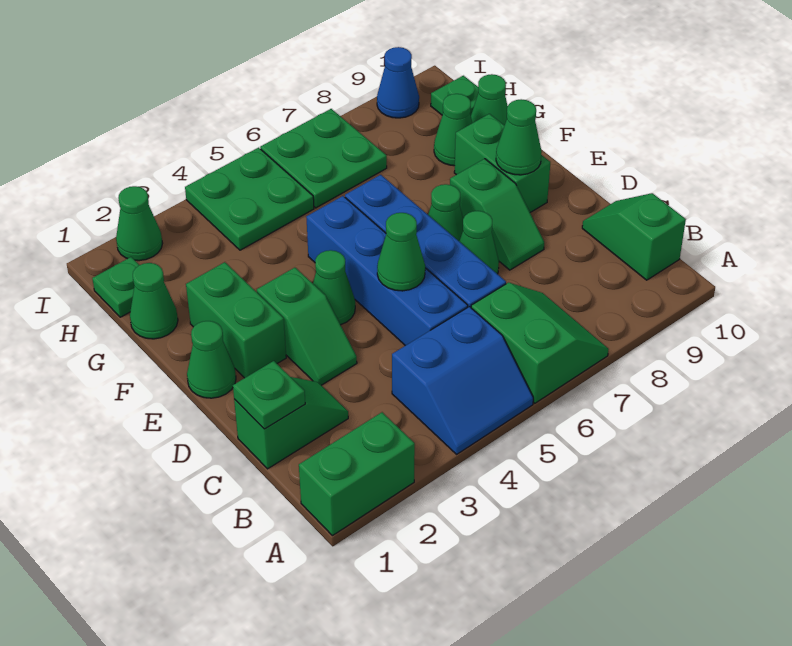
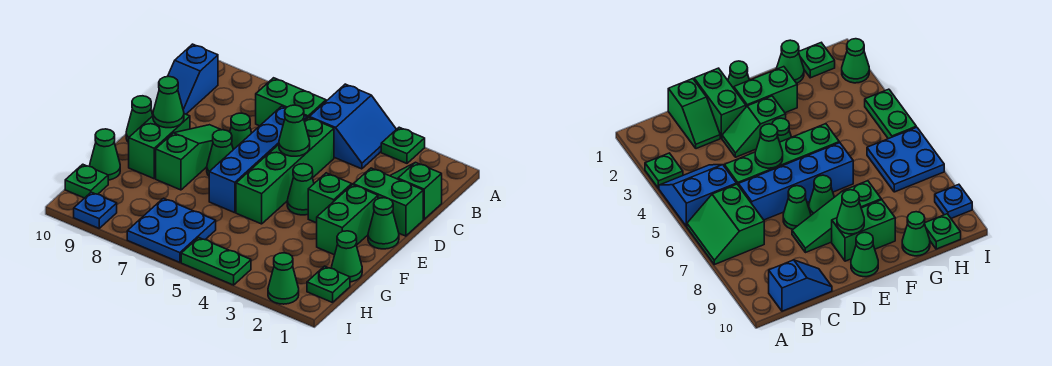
green brick A1:A2 level 1 -> green brick D1:D2 level 1
blue slope A4:B5 level 1 top B -> blue slope A4:B5 level 1 top 5
green slope A6:B7 level 1 top 6 -> green slope A6:B7 level 1 top B
green slope B10:C10 level 1 top B -> blue slope B10:C10 level 1 top B
green plate C1 level 2 -> green plate A3 level 1
blue brick C5:F5 level 1 -> green brick C5:F5 level 1
green slope D8:E8 level 1 top E -> green slope D8:F8 level 1 top F
green cone G9 level 1 -> green cone E10 level 1
green plate H4:I5 level 1 -> green plate I4:I5 level 1
green plate H6:I7 level 1 -> blue plate H6:I7 level 1
blue cone I9 level 1 -> blue plate I9 level 1

